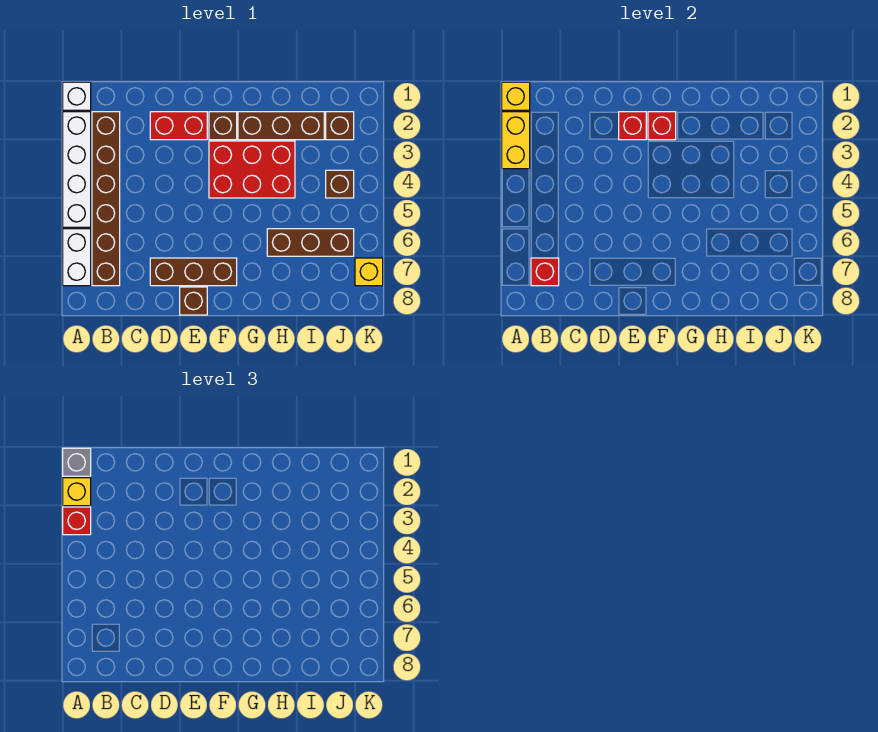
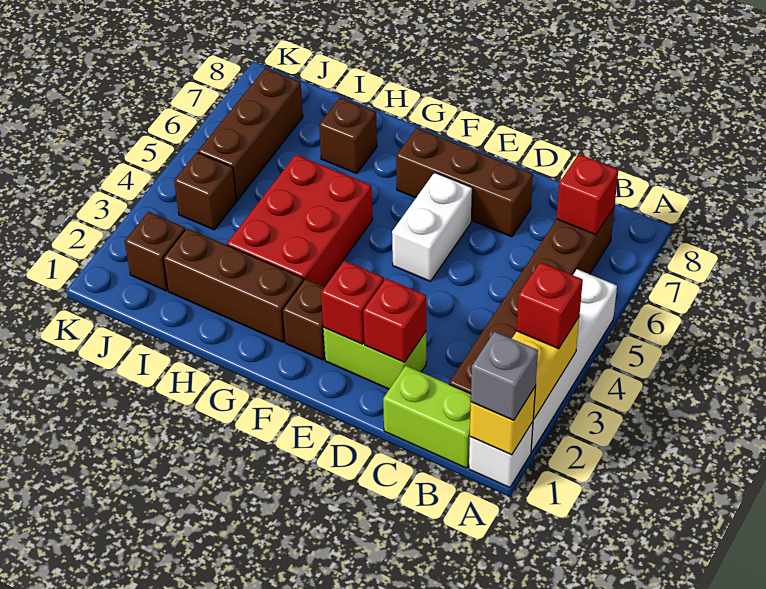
yellow brick A2 level 3 -> none
white brick A6:A7 level 1 -> white brick E5:E6 level 1
none -> lime brick B1:C1 level 1
red brick D2:E2 level 1 -> lime brick D2:E2 level 1
brown brick E8 level 1 -> brown brick H7 level 1
red brick F2 level 2 -> red brick D2 level 2
red brick F3:H4 level 1 -> red brick G3:H5 level 1
brown brick H6:J6 level 1 -> brown brick J5:J7 level 1
yellow brick K7 level 1 -> none

